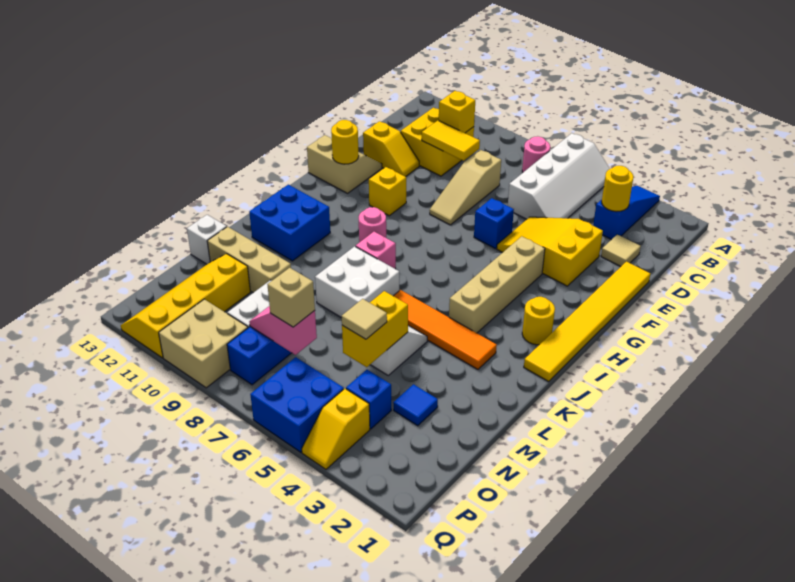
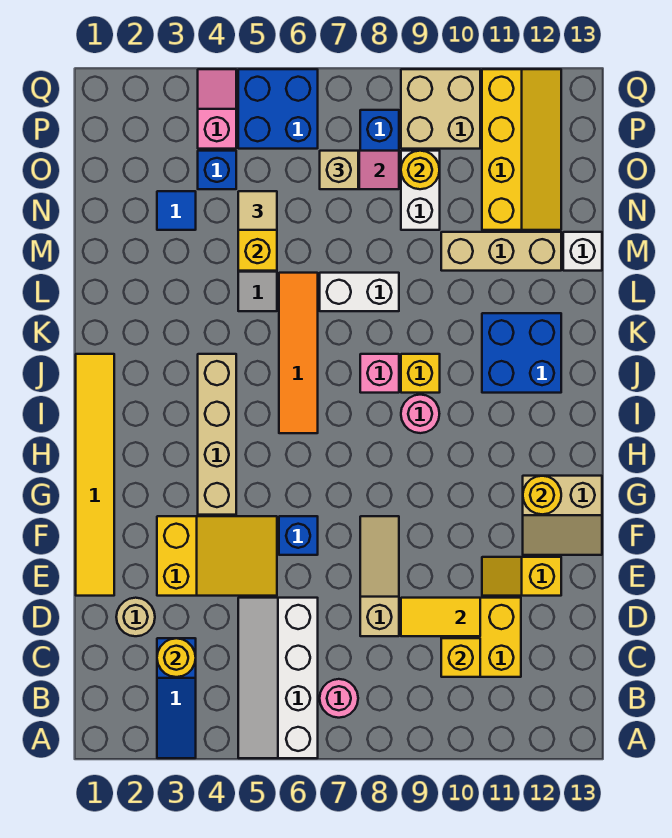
tan tile D2 level 1 -> tan round brick D2 level 1
yellow brick G10 level 1 -> yellow brick J9 level 1
yellow round brick I2 level 1 -> yellow round brick O9 level 2
orange tile K3:K6 level 1 -> orange tile I6:L6 level 1
white brick K7:L8 level 1 -> white brick L7:L8 level 1
yellow slope P4:Q4 level 1 top P -> pink slope P4:Q4 level 1 top P

